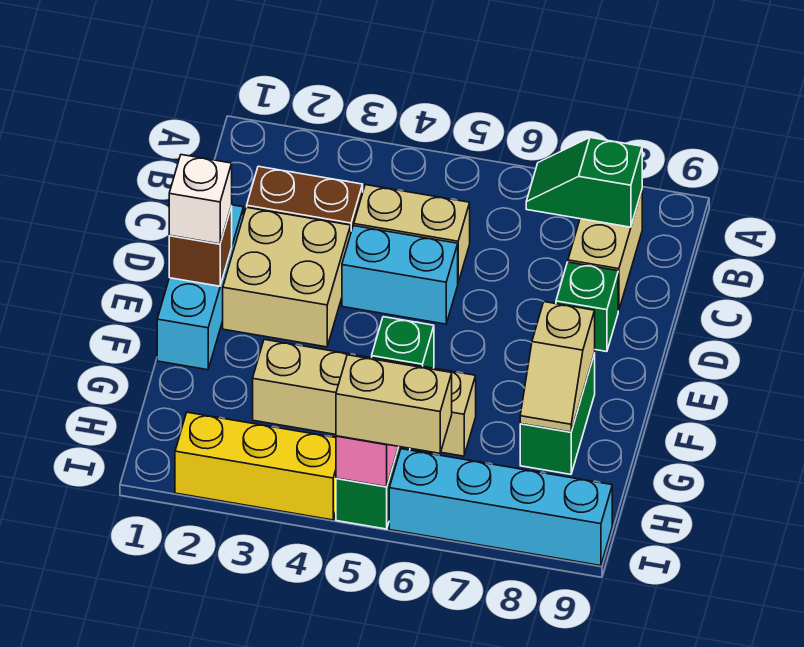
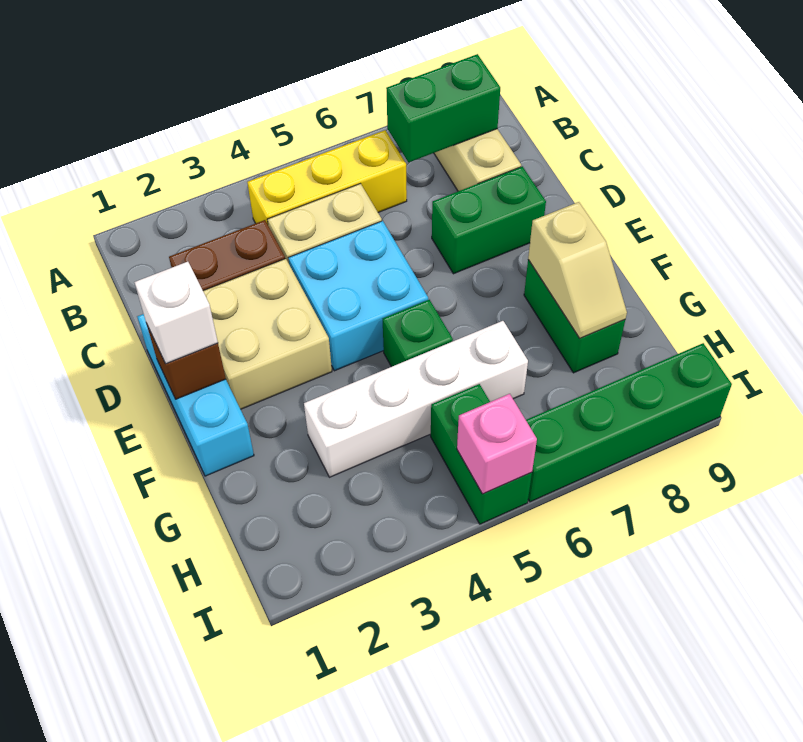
green slope B7:B8 level 2 top 8 -> green brick B7:B8 level 2
cyan brick D4:D5 level 1 -> cyan brick D4:E5 level 1
green brick D8 level 1 -> green brick D7:D8 level 1
tan brick G3:G6 level 1 -> white brick G3:G6 level 1
yellow brick I2:I4 level 1 -> yellow brick B4:B6 level 1
tan brick I5:I6 level 3 -> none
cyan brick I6:I9 level 1 -> green brick I6:I9 level 1

